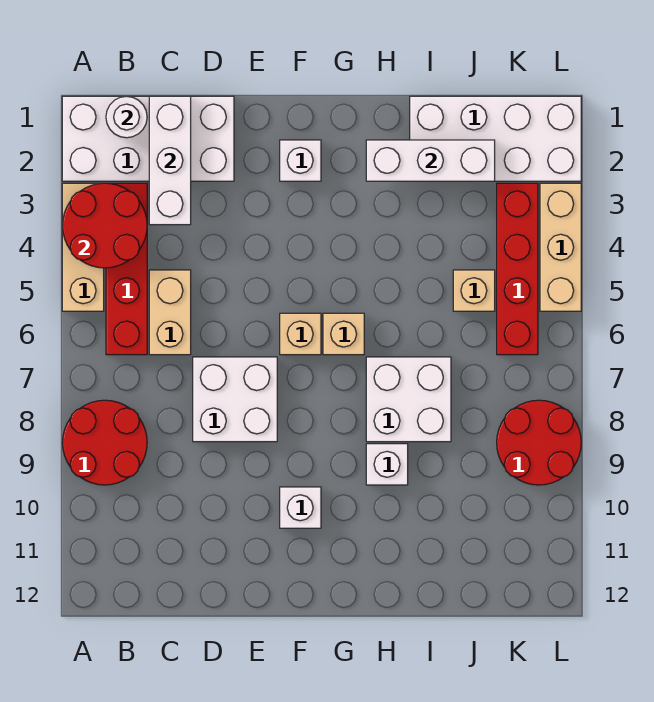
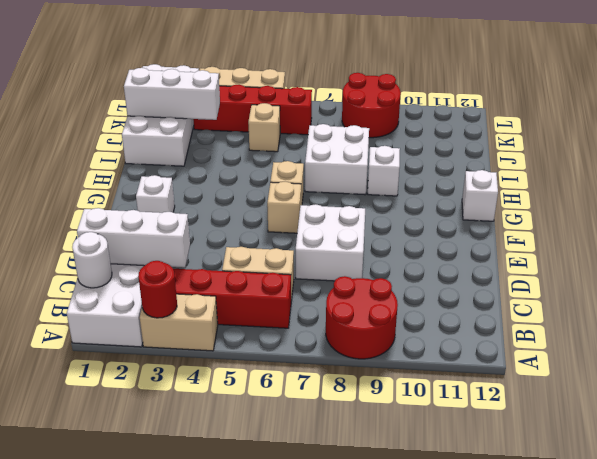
tan brick A3:A5 level 1 -> tan brick A3:A4 level 1
red round brick A3:B4 level 2 -> red round brick A3 level 2
white brick F10 level 1 -> white brick G12 level 1
white brick H2:J2 level 2 -> white brick J1:J3 level 2

